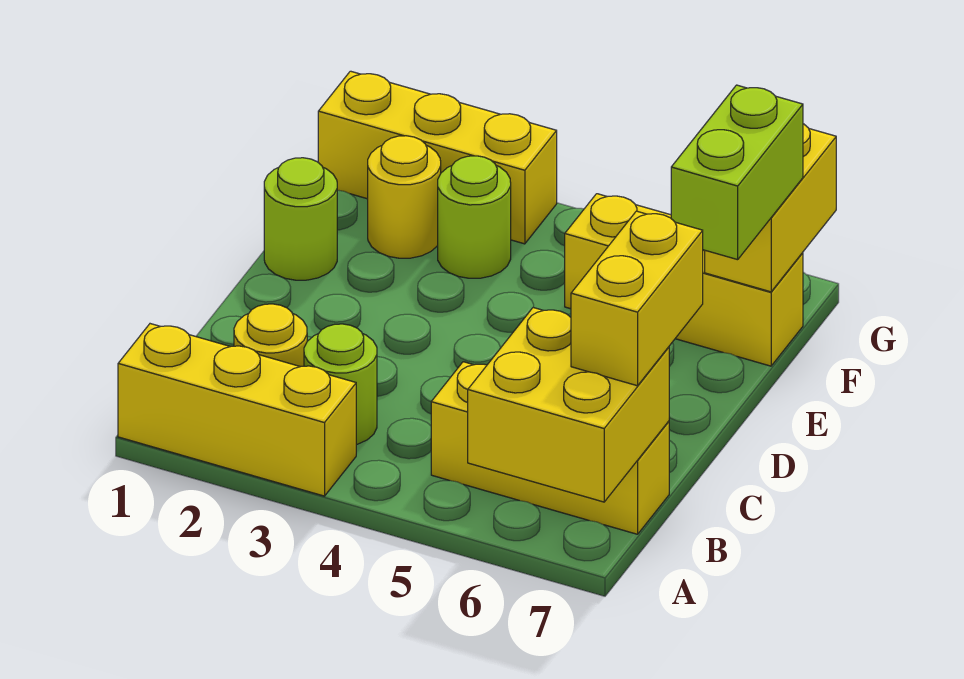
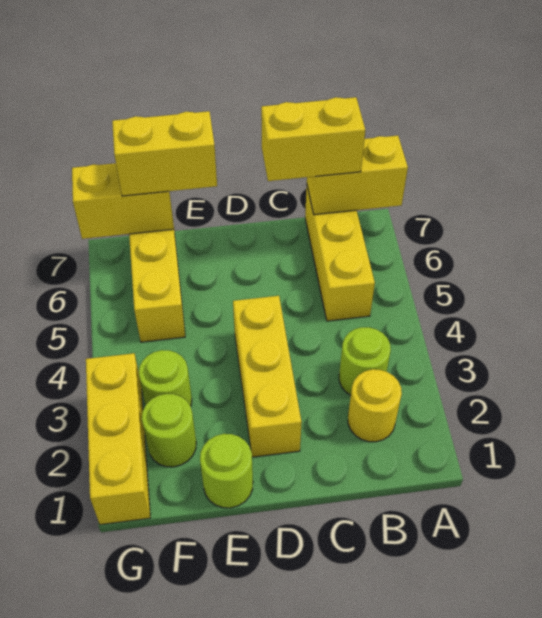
yellow brick A1:A3 level 1 -> yellow brick D2:D4 level 1
yellow brick A6:B7 level 2 -> yellow brick A7:B7 level 2
lime brick E7:F7 level 3 -> yellow brick E7:F7 level 3
yellow round brick F2 level 1 -> lime round brick F2 level 1

